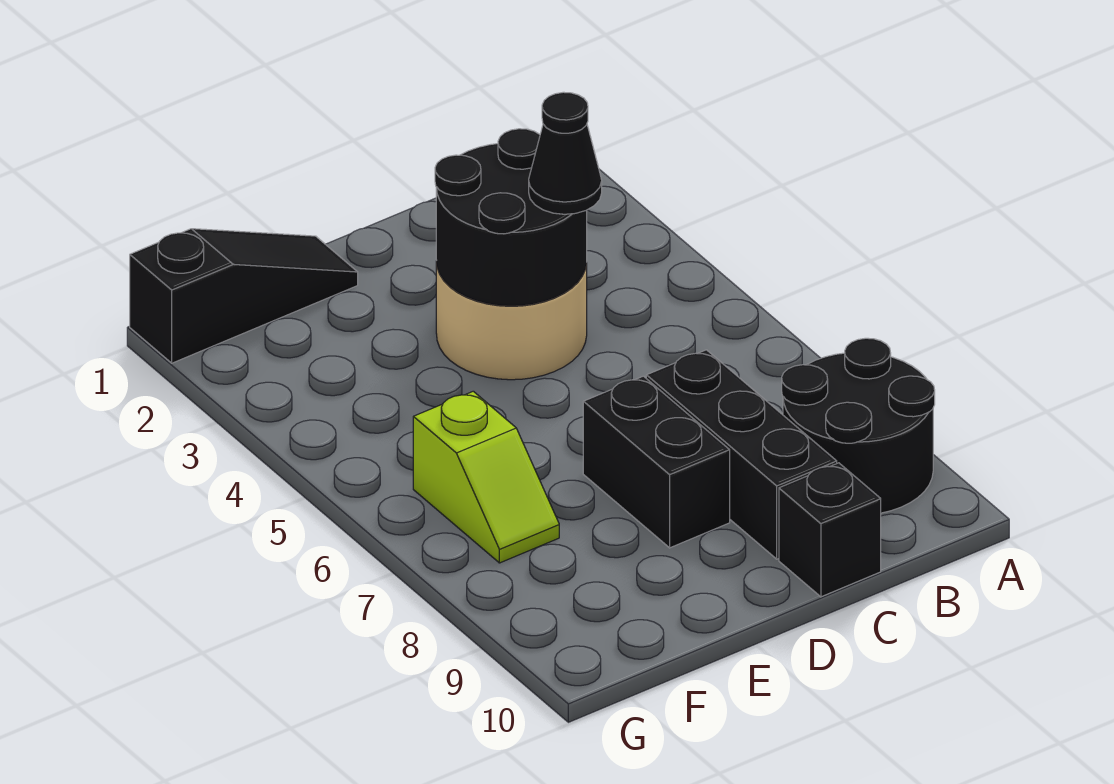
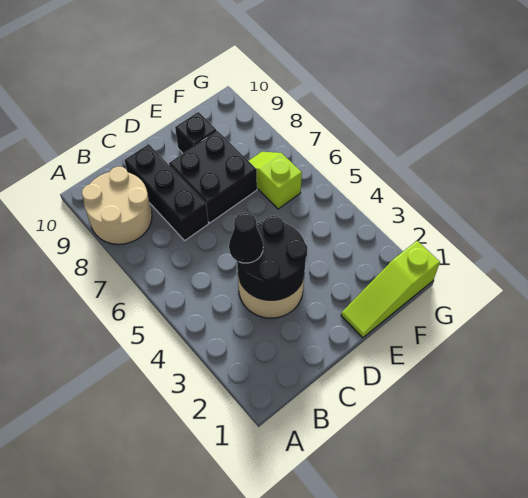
black round brick A8:B9 level 1 -> tan round brick A8:B9 level 1
black brick C10 level 1 -> black brick E9 level 1
black brick D7:D8 level 1 -> black brick D7:E8 level 1
black slope E1:G1 level 1 top G -> lime slope E1:G1 level 1 top G

